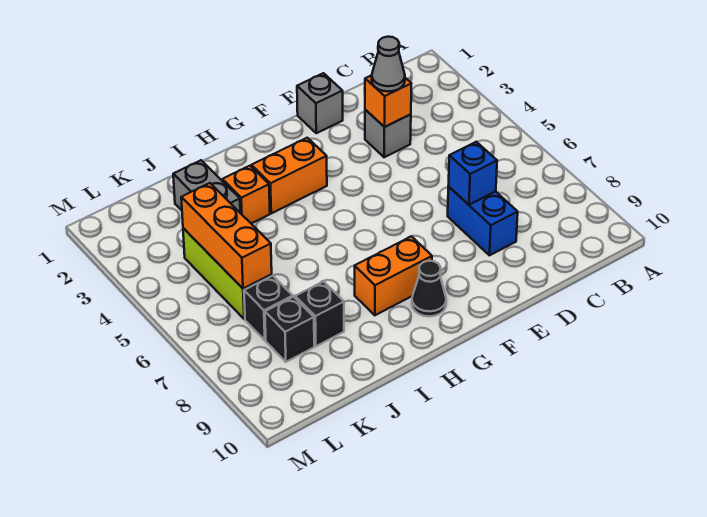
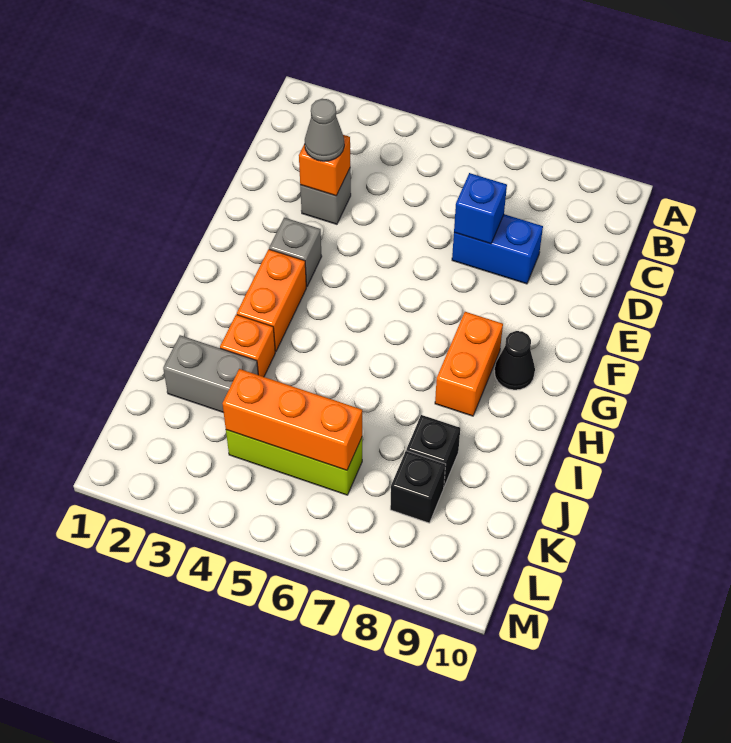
grey brick E1 level 1 -> grey brick F3 level 1
black brick K7 level 1 -> none

